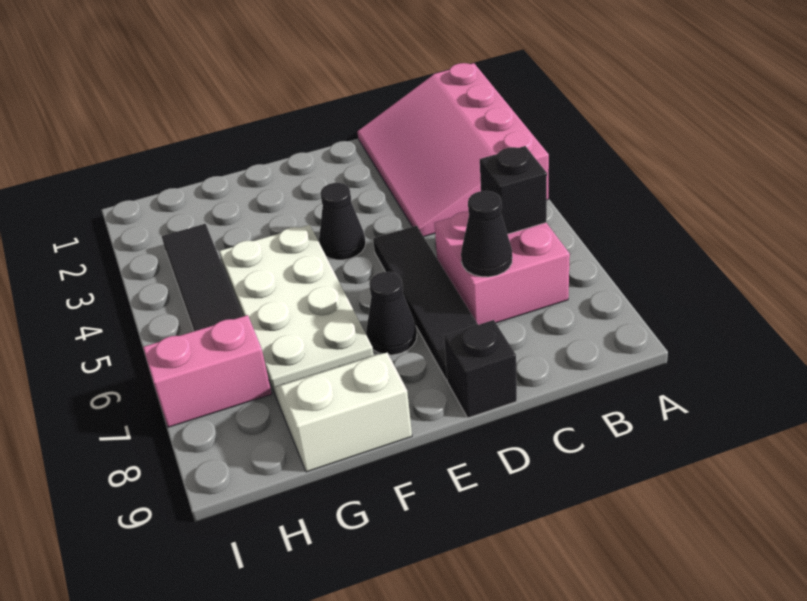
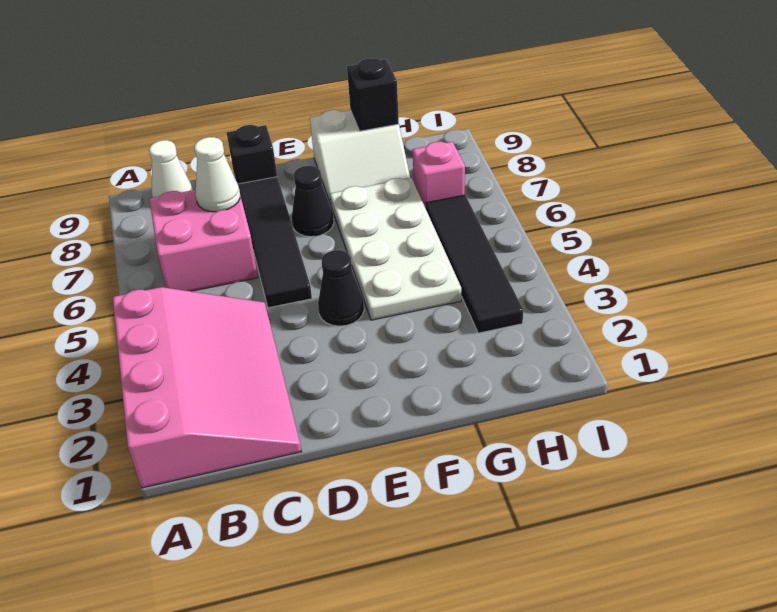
black brick B6 level 2 -> black brick G9 level 2
none -> white cone B9 level 1
black cone C7 level 2 -> white cone C7 level 2
pink brick H7:I7 level 1 -> pink brick H7 level 1

